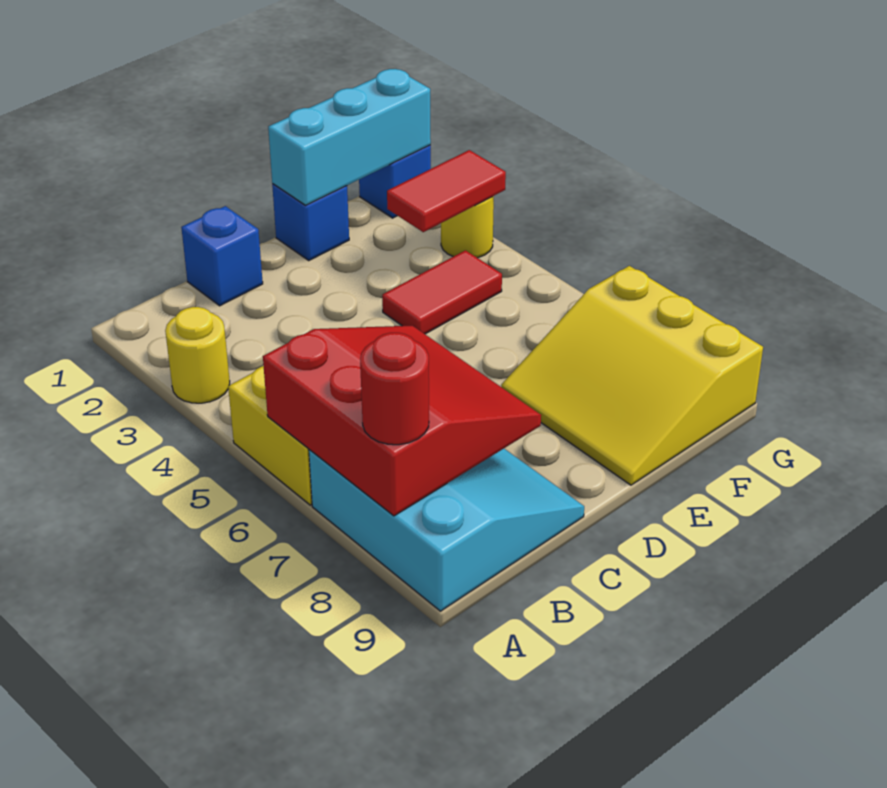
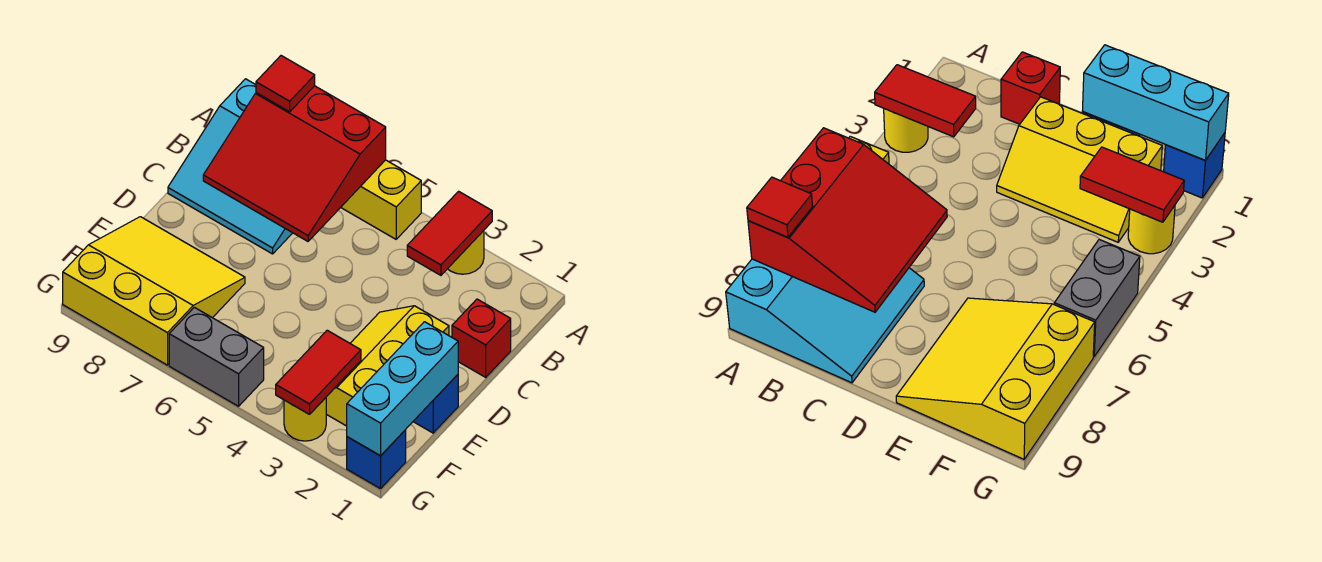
red round brick A8 level 3 -> red tile A8 level 3
blue brick C1 level 1 -> red brick C1 level 1
none -> yellow slope D2:F3 level 1 top 2
red tile E4:F4 level 1 -> red tile A3:B3 level 2
none -> grey brick G5:G6 level 1

